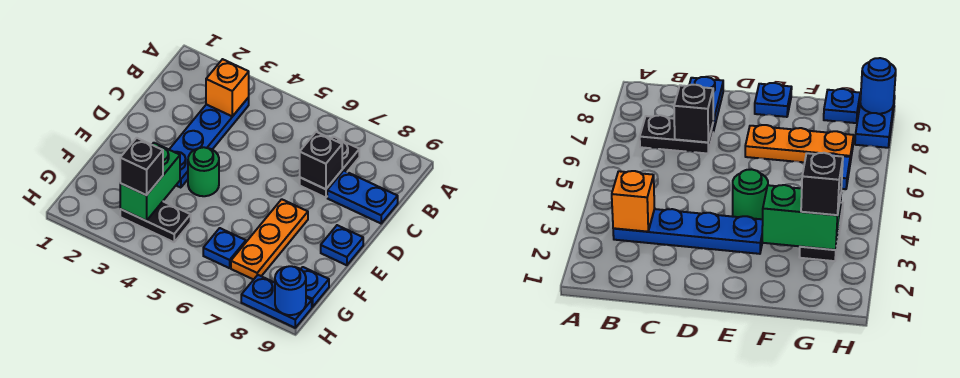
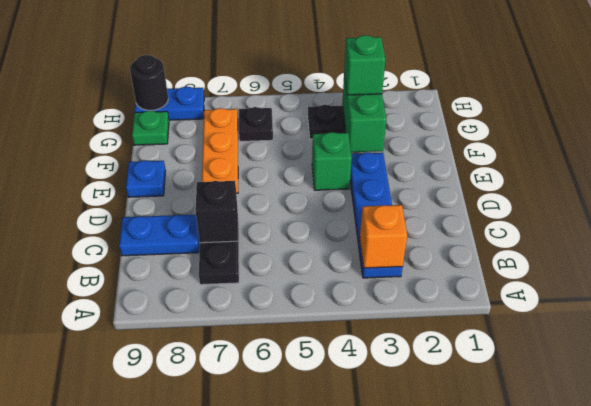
green round brick E4 level 1 -> green brick E4 level 1
black brick G3 level 3 -> green brick G3 level 3
blue plate G6 level 1 -> black plate G6 level 1
blue plate G9 level 1 -> green plate G9 level 1
blue round brick H9 level 2 -> black round brick H9 level 2

